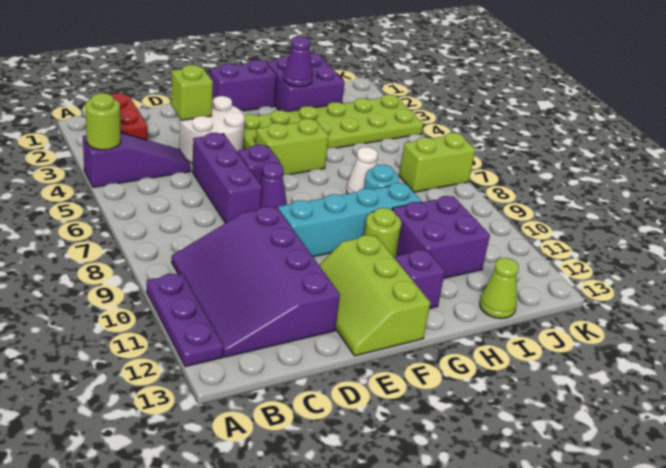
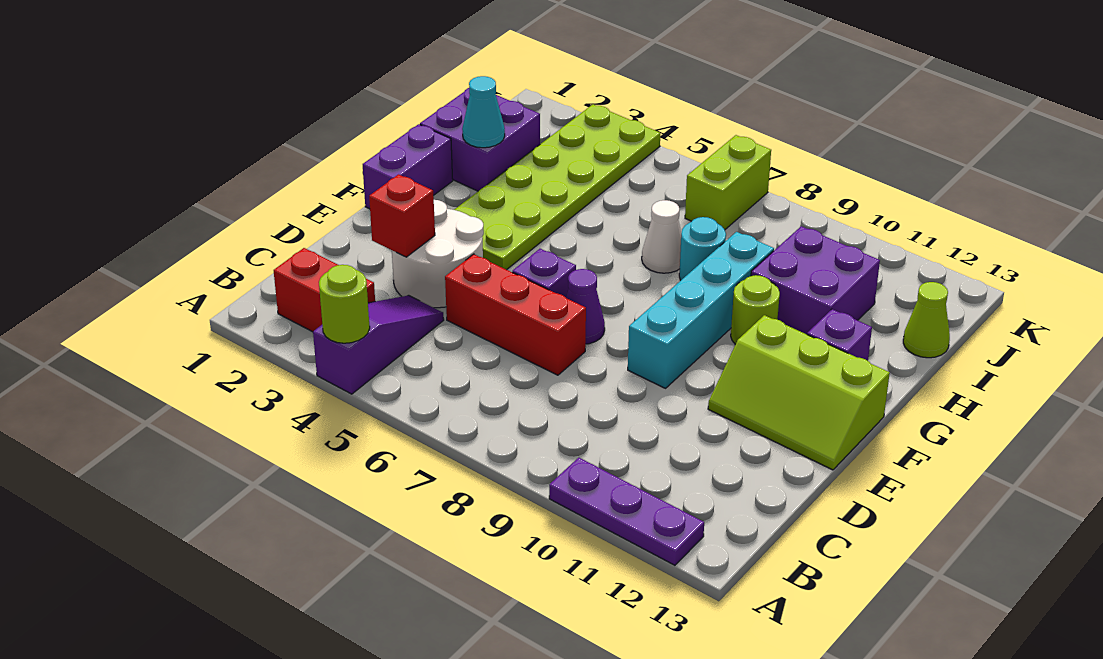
purple slope B9:D12 level 1 top D -> none
lime brick D3 level 2 -> red brick D3 level 2
purple brick D5:D7 level 1 -> red brick D5:D7 level 1
lime brick F5:G5 level 1 -> none
purple cone H2 level 2 -> cyan cone H2 level 2

